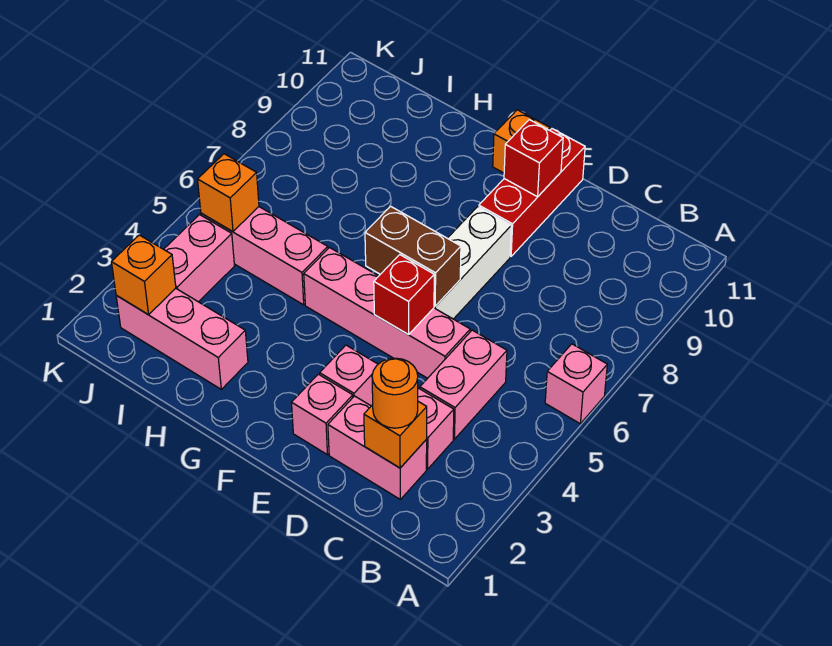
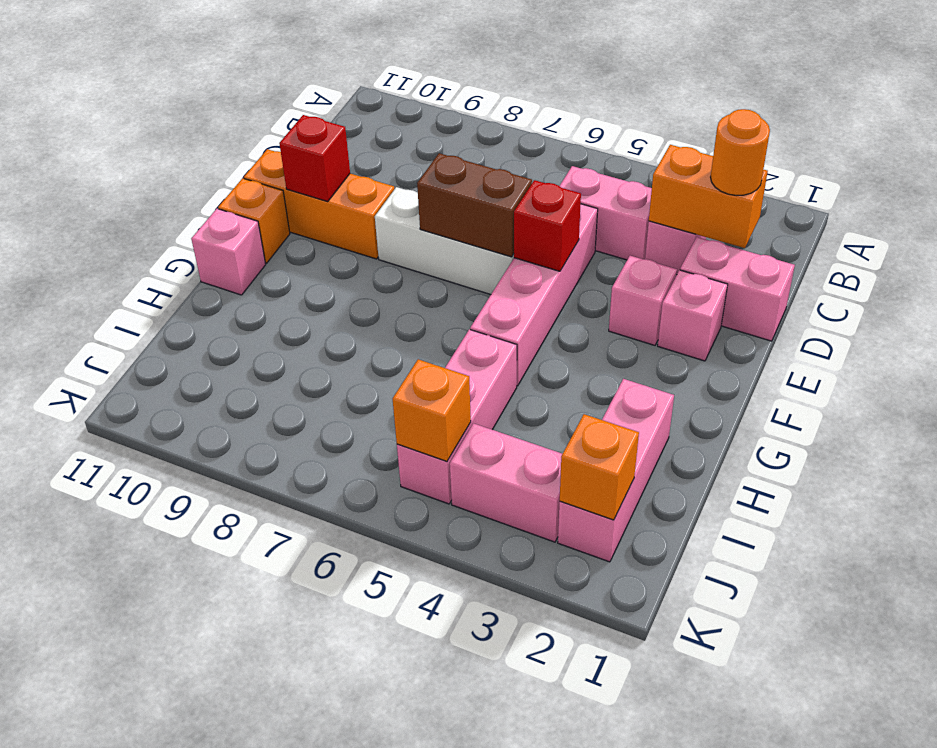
pink brick A6 level 1 -> pink brick G11 level 1
pink brick C2:D2 level 1 -> pink brick D1:D2 level 1
orange brick C2 level 2 -> orange brick C2:C3 level 2
brown brick E6:F6 level 2 -> brown brick E6:E7 level 2
red brick E9:E11 level 1 -> orange brick E9:E11 level 1

